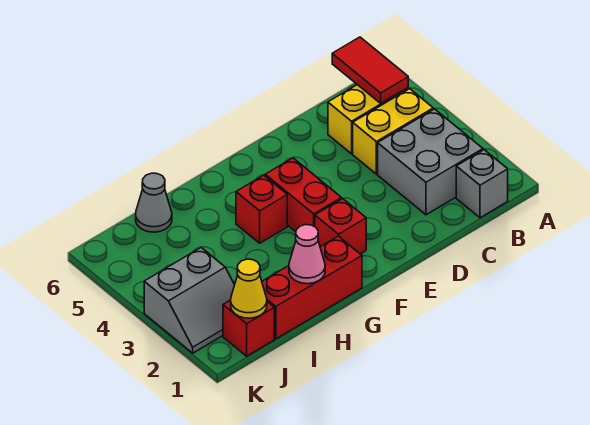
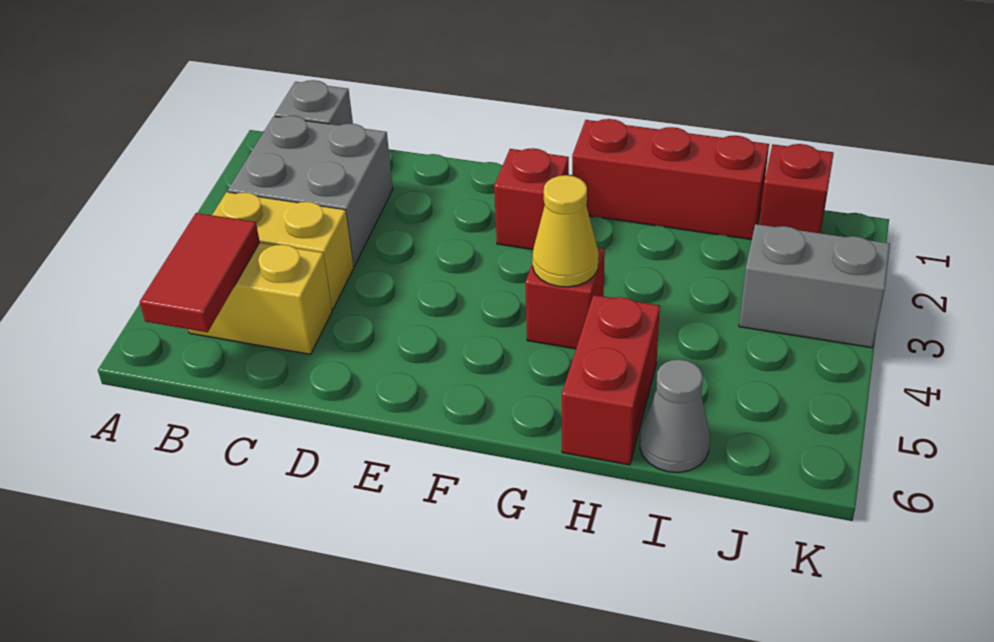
red brick F3:F4 level 1 -> red brick H5:H6 level 1
pink cone H1 level 2 -> none
yellow cone J1 level 2 -> yellow cone G4 level 2

